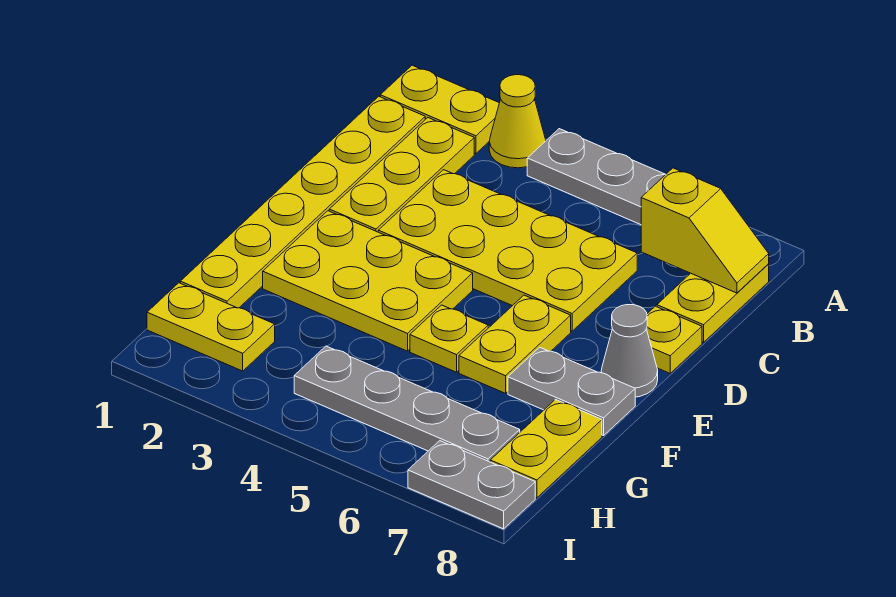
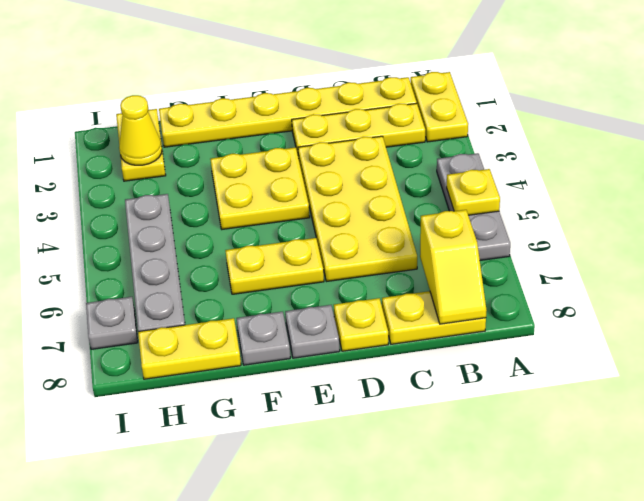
yellow cone A3 level 1 -> yellow cone H2 level 2
yellow plate E2:F4 level 1 -> yellow plate E3:F4 level 1
grey cone E8 level 1 -> grey plate E8 level 1
yellow plate F5 level 1 -> yellow plate A5 level 2
grey plate F7:F8 level 1 -> grey plate F8 level 1
grey plate I7:I8 level 1 -> grey plate I7 level 1

